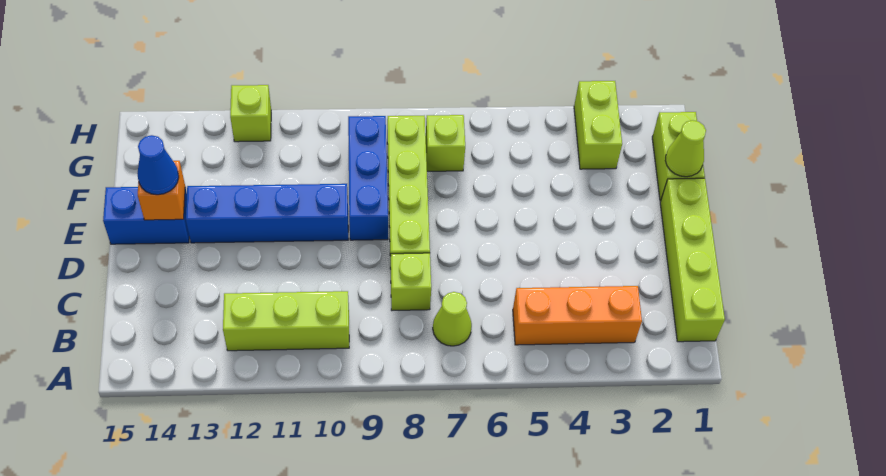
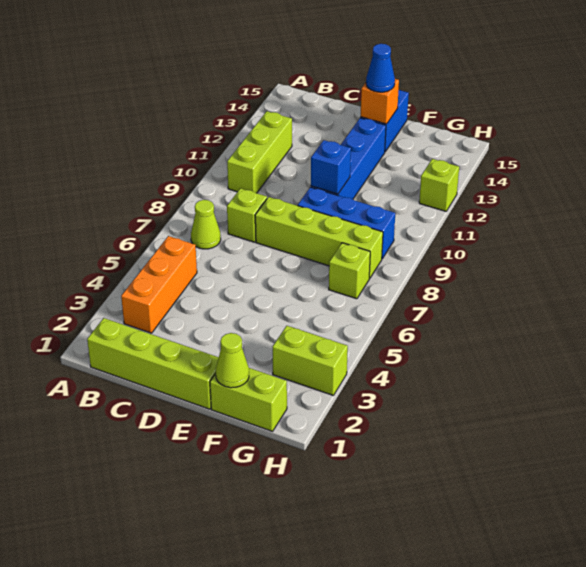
none -> blue brick E10 level 2

